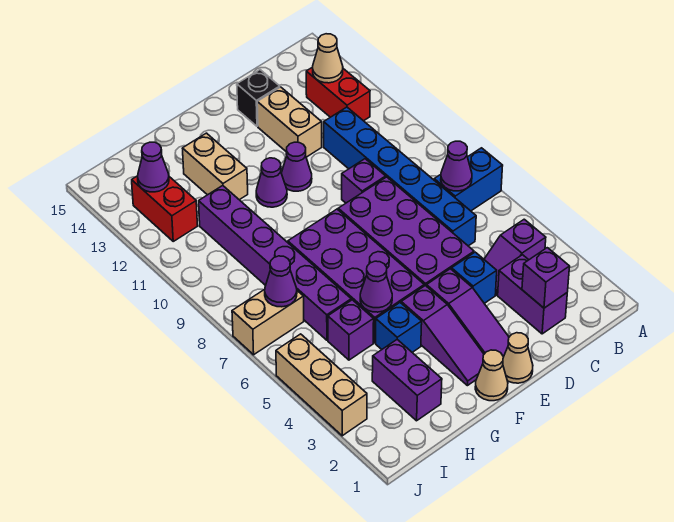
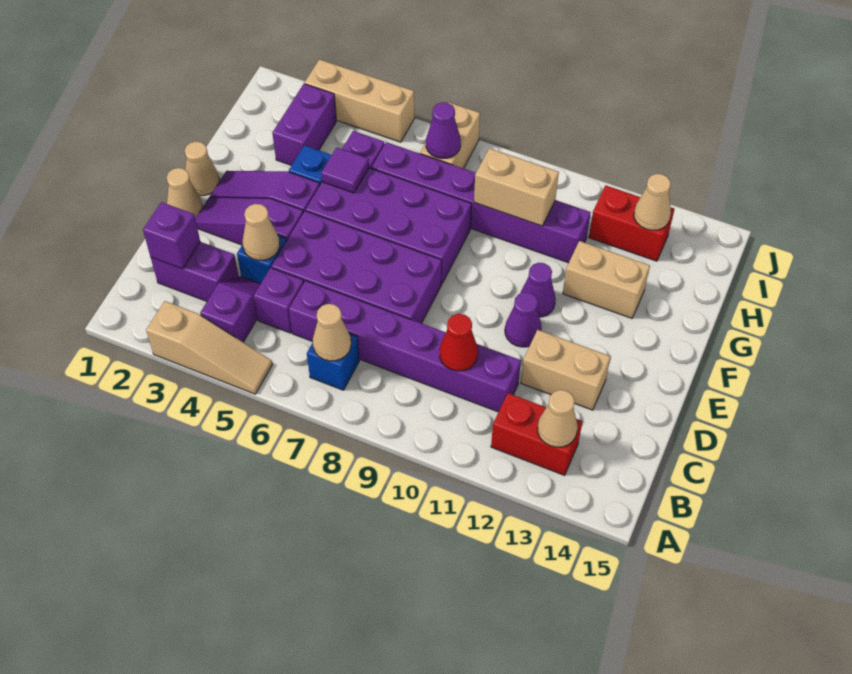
none -> tan slope A3:A5 level 1 top 3
blue brick A7:B7 level 1 -> blue brick B7 level 1
purple cone B7 level 2 -> tan cone B7 level 2
blue brick C6:C11 level 1 -> purple brick C6:C11 level 1
none -> red cone C10 level 2
none -> tan cone D4 level 2
purple brick D9 level 1 -> purple brick C5 level 1
black brick D14 level 1 -> none
purple cone G5 level 2 -> purple tile G5 level 2
purple brick H2:H3 level 1 -> purple brick H3:I3 level 1
none -> tan brick H9:H10 level 2
purple cone I13 level 2 -> tan cone I13 level 2

